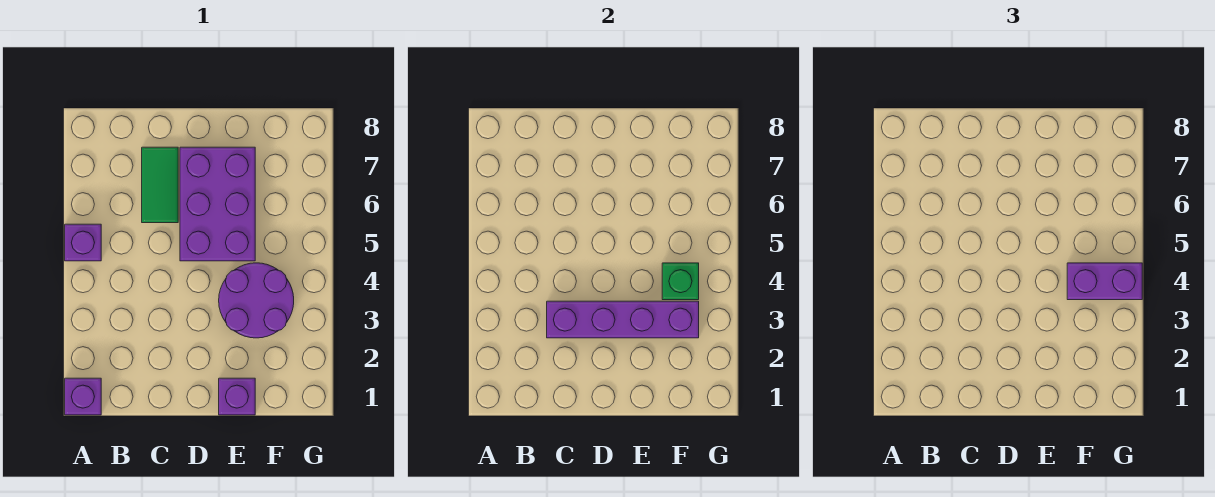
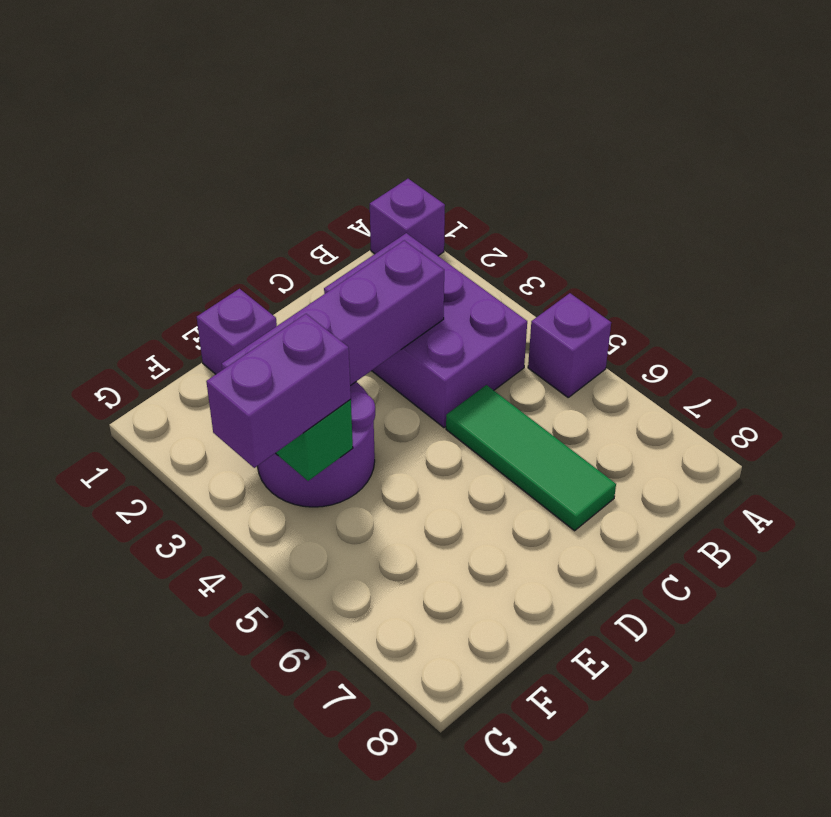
green tile C6:C7 level 1 -> green tile C5:C7 level 1
purple brick D5:E7 level 1 -> purple brick B2:C4 level 1

